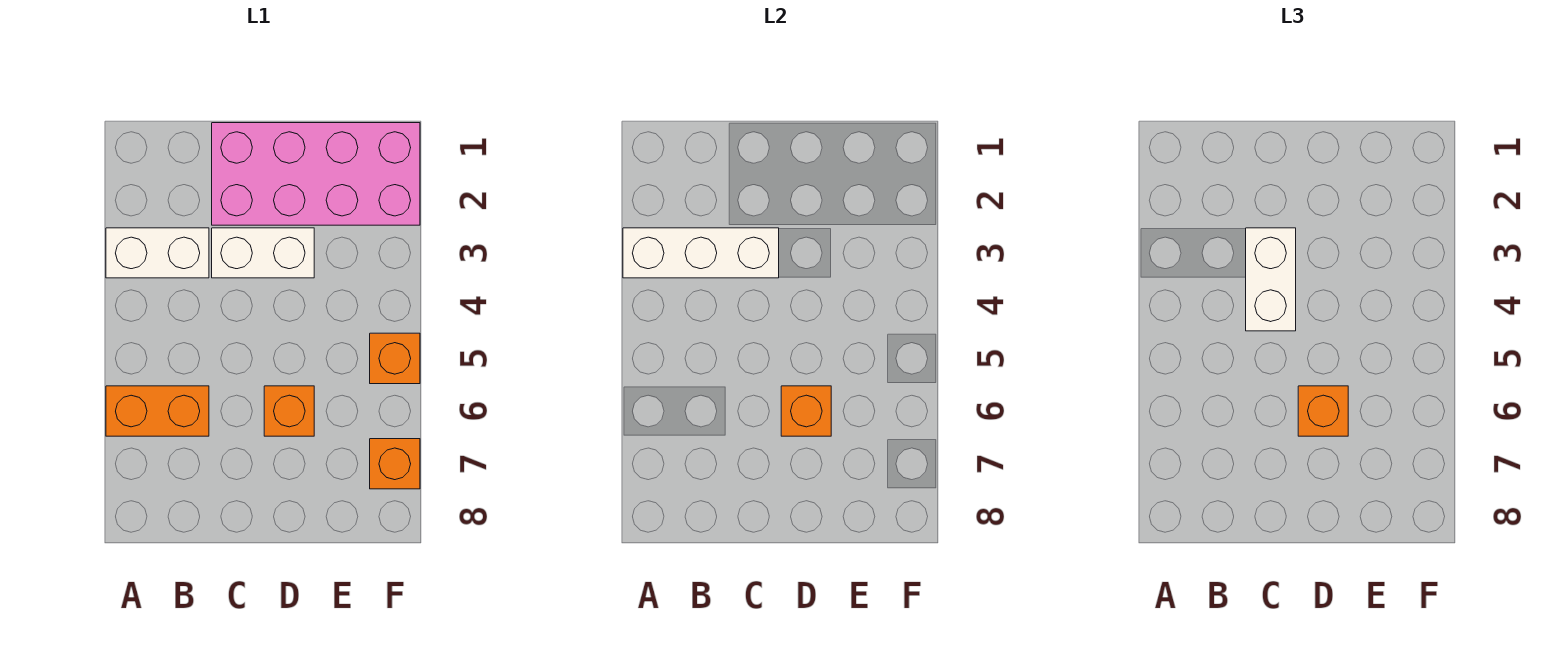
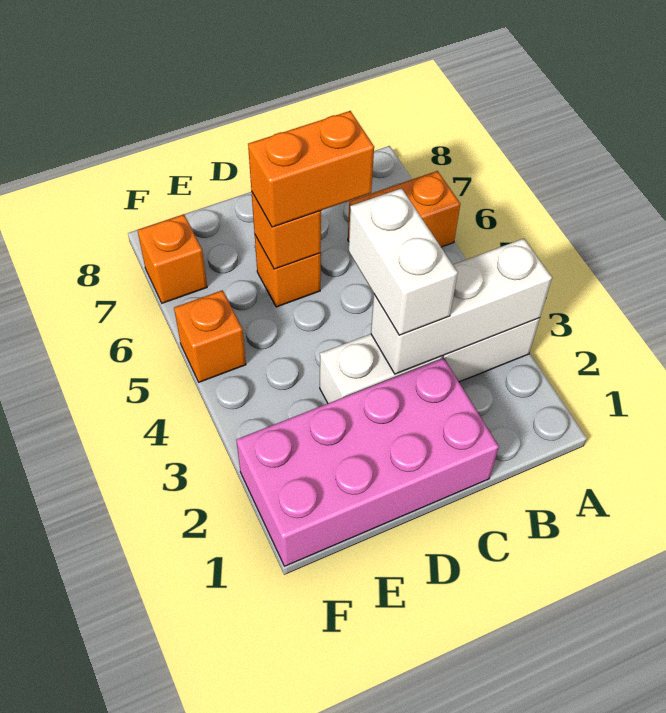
orange brick D6 level 3 -> orange brick C6:D6 level 3

